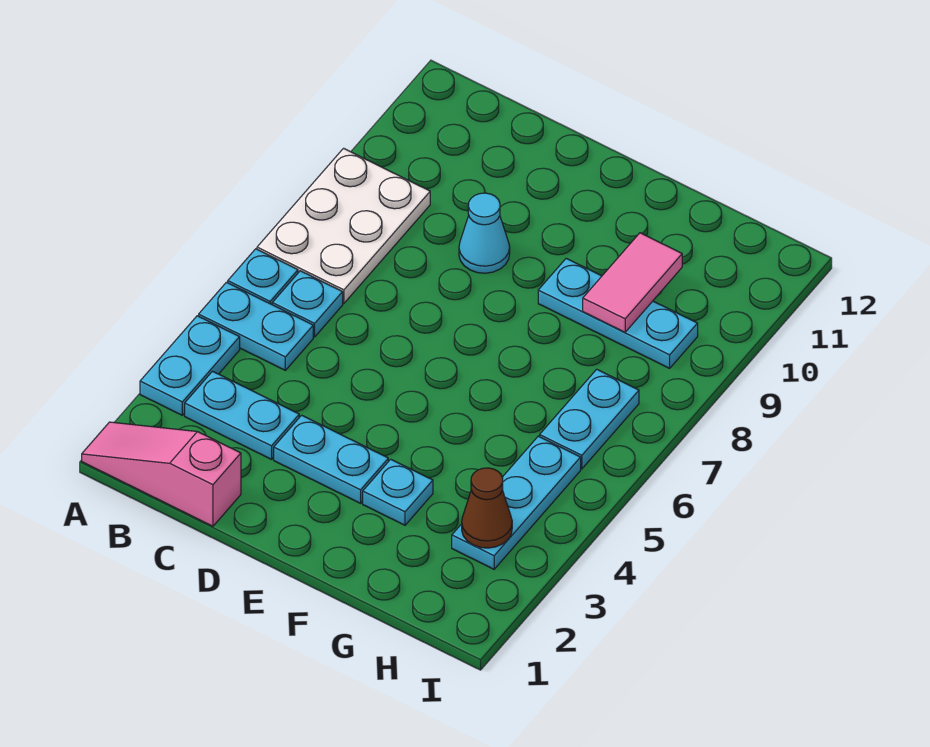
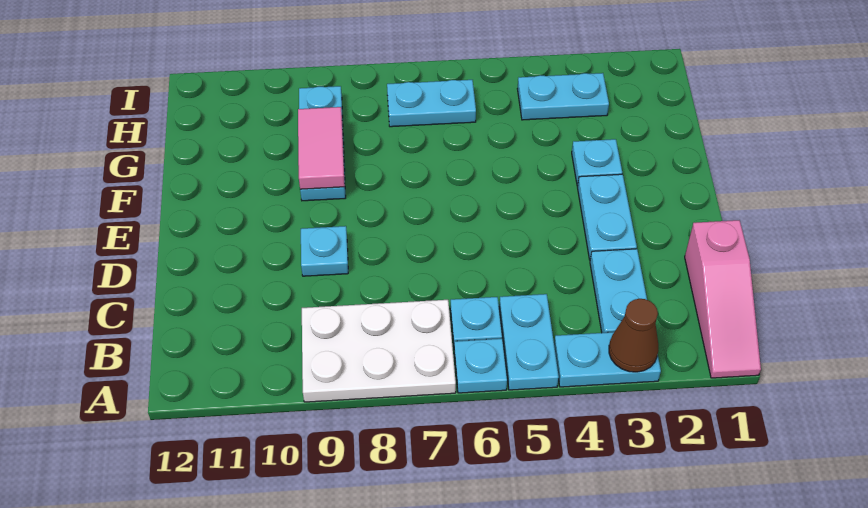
cyan cone D9 level 1 -> cyan plate D9 level 1
pink tile G9:G10 level 2 -> pink tile F9:G9 level 2
cyan plate H3:H5 level 1 -> cyan plate H3:H4 level 1
brown cone H3 level 2 -> brown cone A3 level 2

